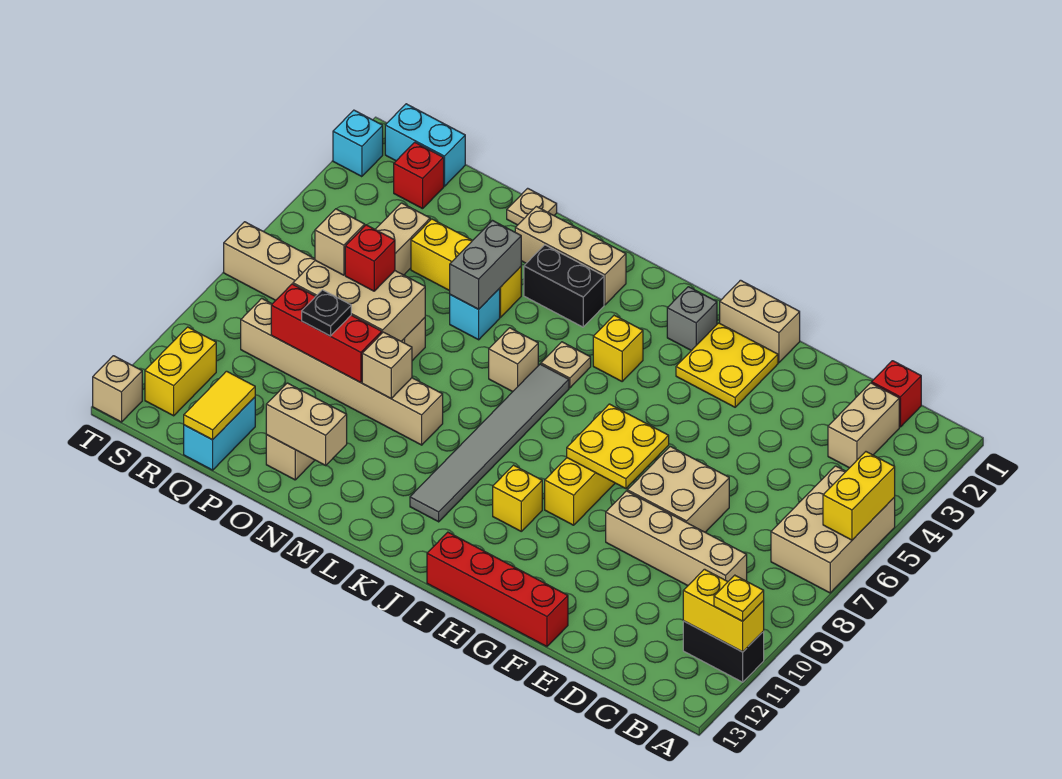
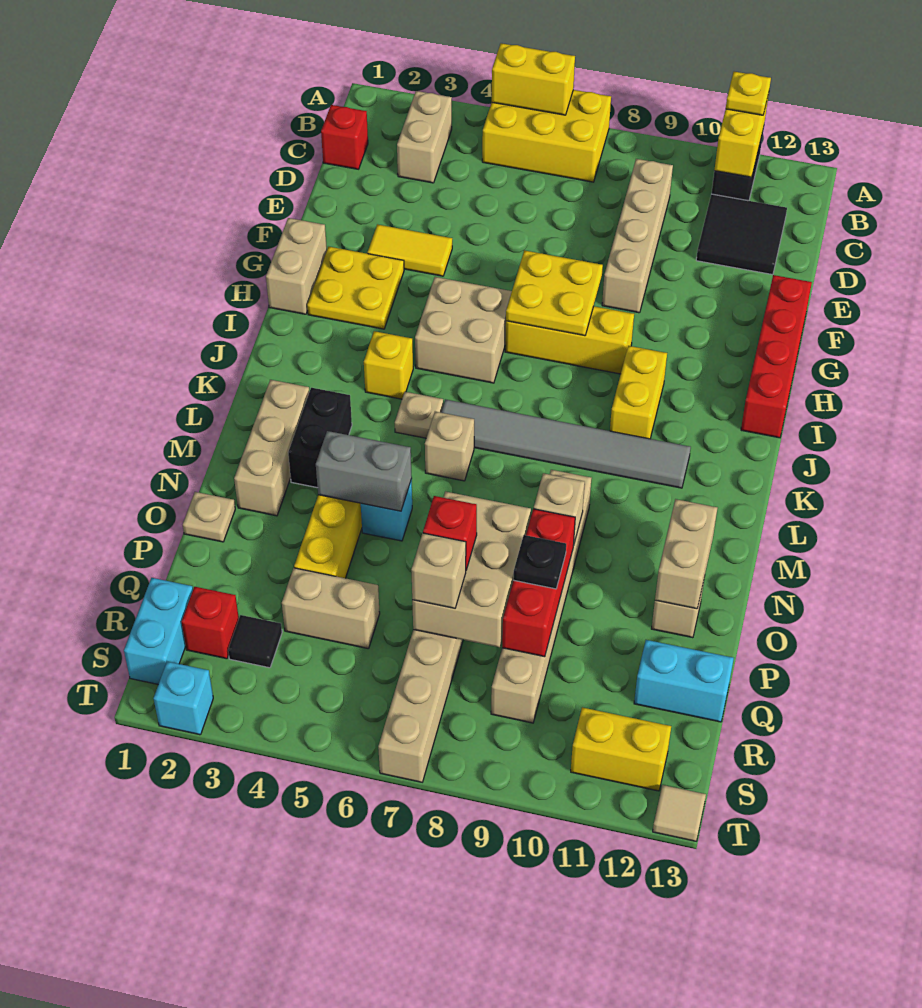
tan brick A5:B7 level 1 -> yellow brick A5:B7 level 1
tan brick C2:C3 level 1 -> tan brick B3:C3 level 1
none -> black tile C11:D12 level 1
tan brick E7:F8 level 1 -> tan brick H5:I6 level 1
grey brick I2 level 1 -> none
yellow brick I10 level 1 -> yellow brick I10:J10 level 1
yellow tile Q12:Q13 level 2 -> yellow tile F3:F4 level 1
none -> black tile R3 level 1
tan brick T13 level 1 -> tan tile T13 level 1

